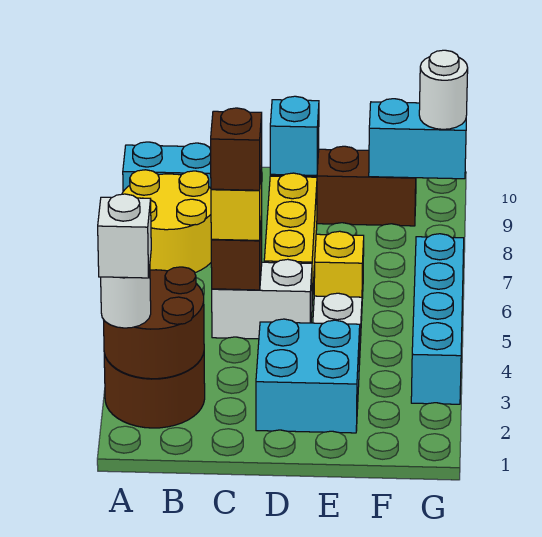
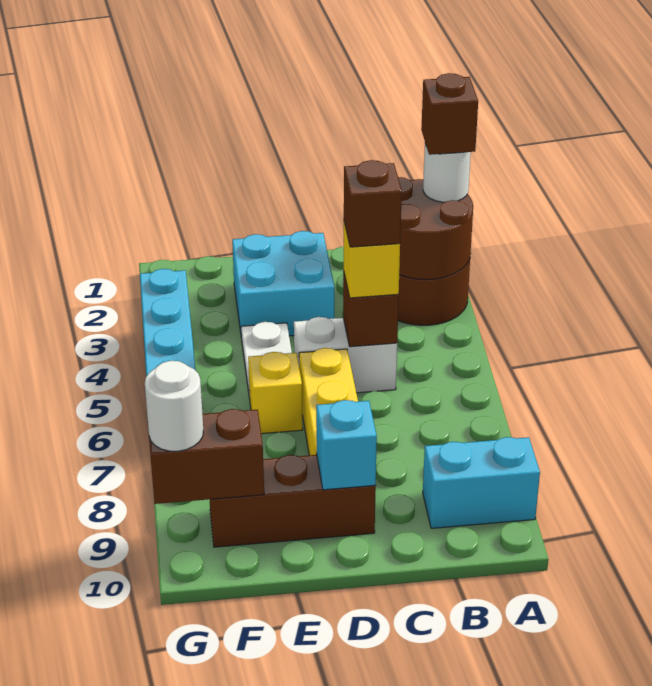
white brick A2 level 4 -> brown brick A2 level 4
yellow round brick A7:B8 level 1 -> none
cyan brick F9:G9 level 2 -> brown brick F9:G9 level 2

